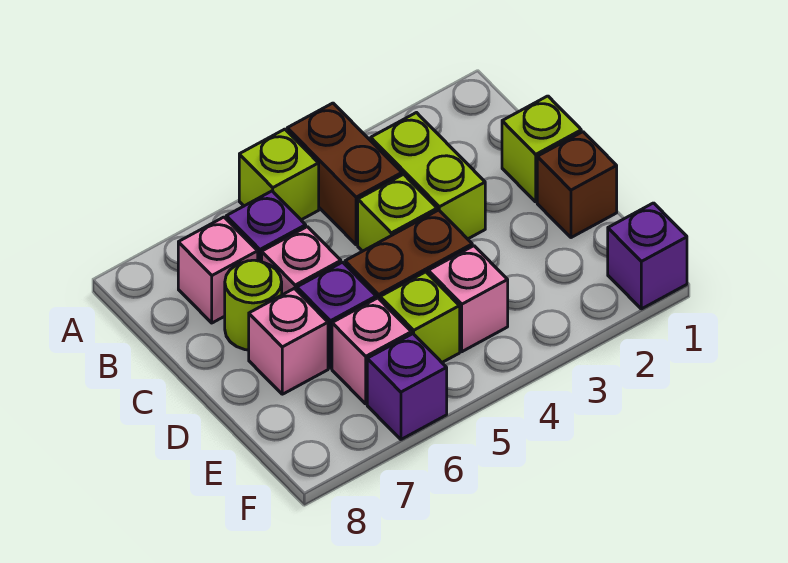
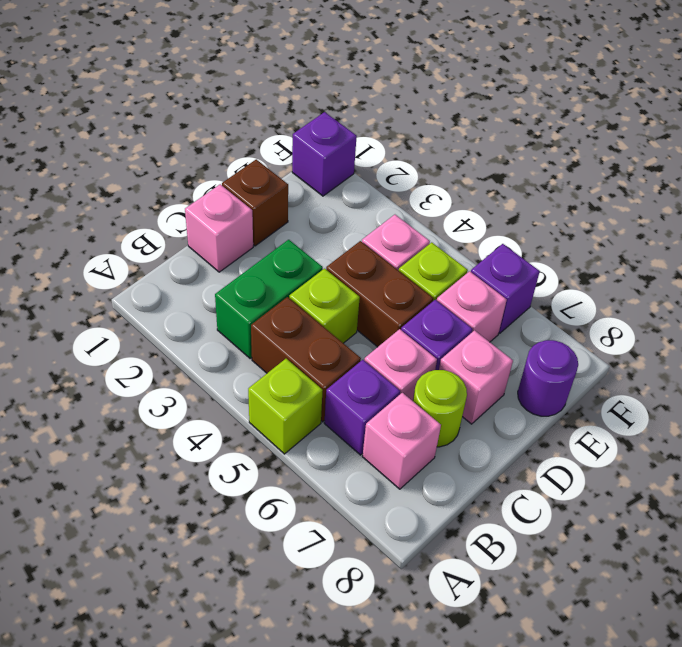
brown brick A4:B4 level 1 -> brown brick B4:B5 level 1
lime brick B3:C3 level 1 -> green brick B3:C3 level 1
lime brick C1 level 1 -> pink brick C1 level 1
none -> purple round brick E8 level 1

